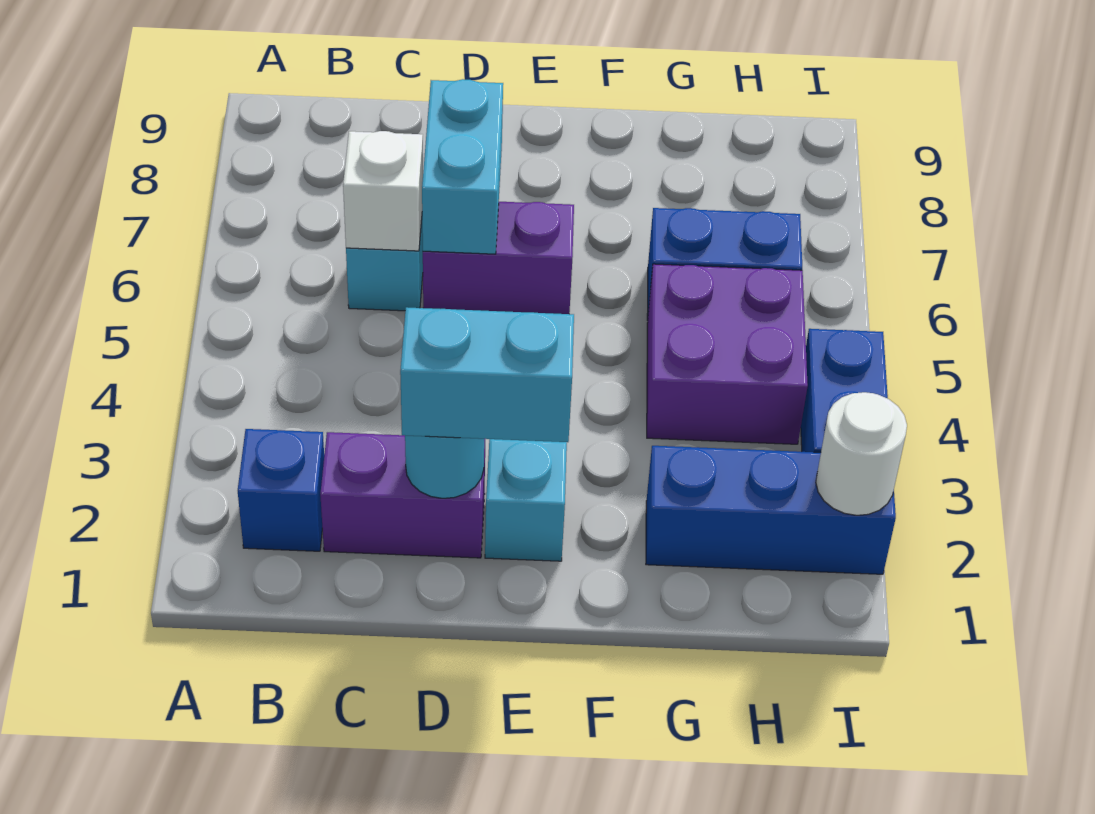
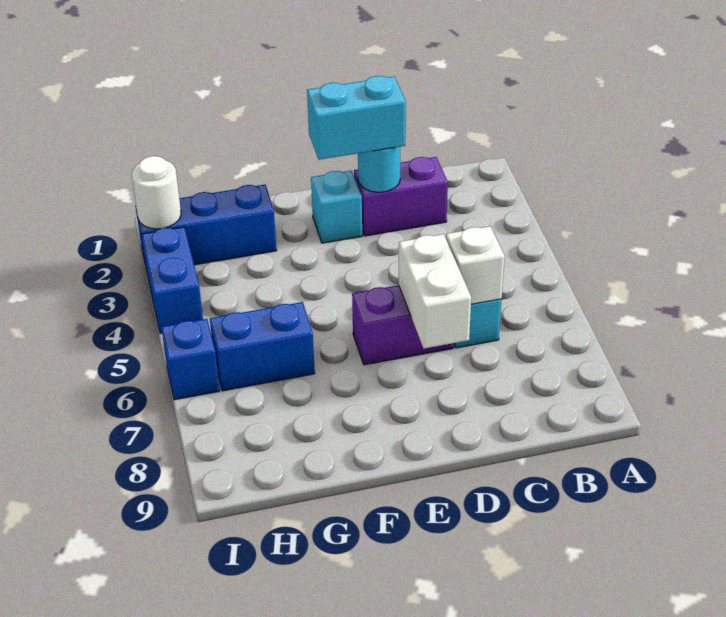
blue brick B2 level 1 -> blue brick I6 level 1
cyan brick D6:D7 level 2 -> white brick D6:D7 level 2
purple brick G4:H5 level 1 -> none

